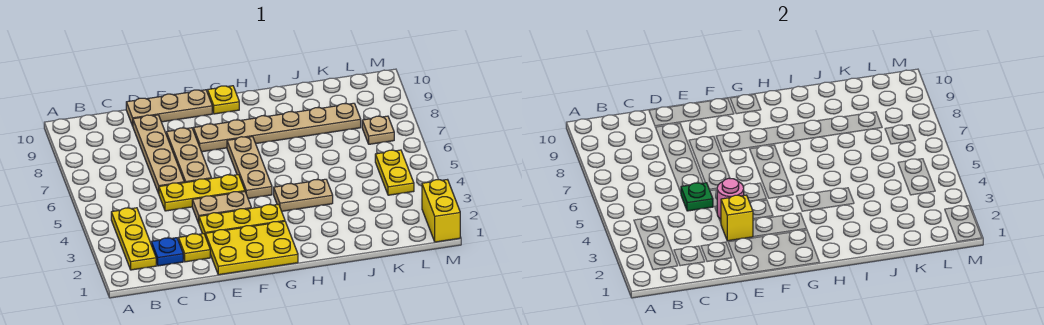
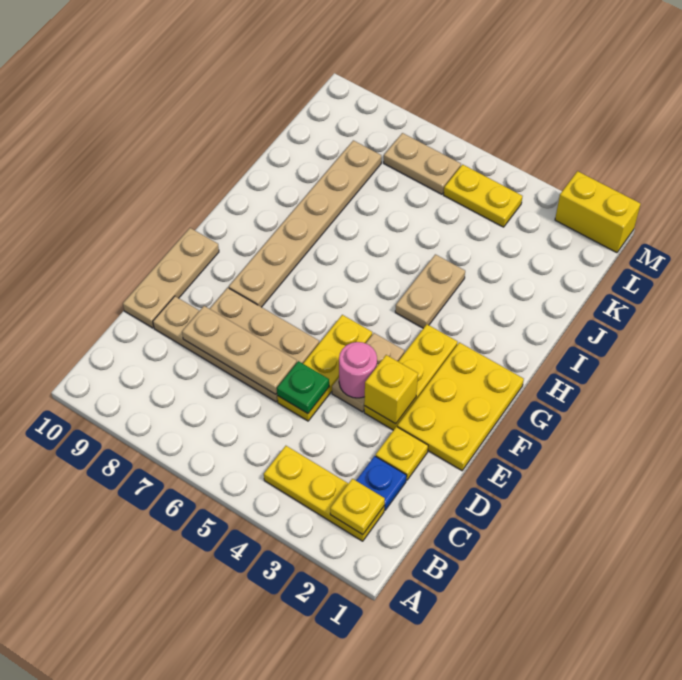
tan plate G5:G7 level 1 -> tan plate D6:D8 level 2
yellow plate G10 level 1 -> yellow plate B2 level 2
tan plate L7 level 1 -> tan plate L6:L7 level 1

